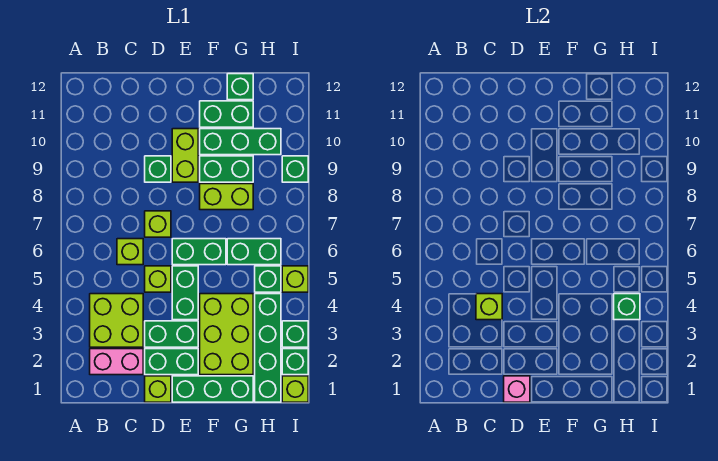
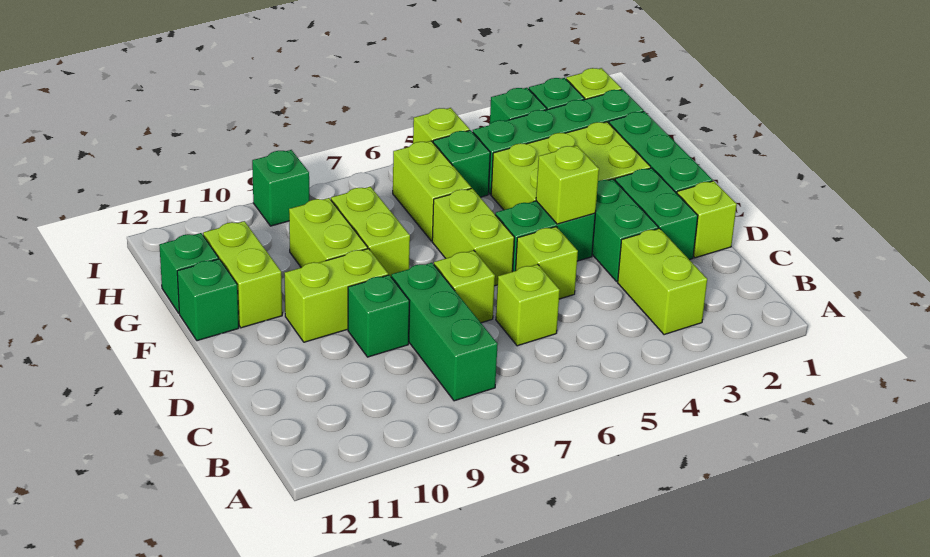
pink brick B2:C2 level 1 -> none
lime brick B3:C4 level 1 -> lime brick B3:C3 level 1
lime brick C4 level 2 -> lime brick E4 level 2
pink brick D1 level 2 -> none
green brick E6:F6 level 1 -> lime brick E6:F6 level 1
green brick F9:G9 level 1 -> lime brick F9:G9 level 1
green brick F10:H10 level 1 -> green brick B8:D8 level 1
green brick F11:G11 level 1 -> lime brick F11:G11 level 1
green brick G6:H6 level 1 -> lime brick G6:H6 level 1
green brick H4 level 2 -> green brick F12 level 1

